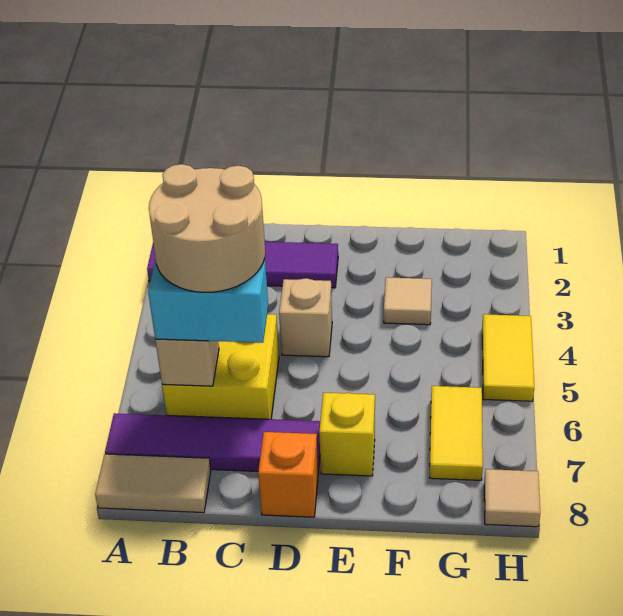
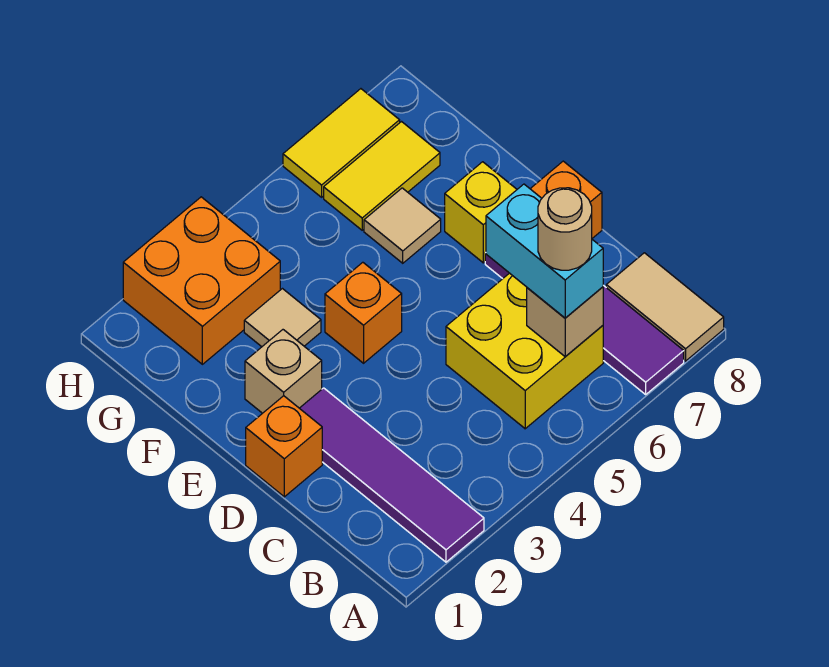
tan round brick B5:C6 level 4 -> tan round brick B6 level 4
none -> orange brick D1 level 1
tan brick D4 level 1 -> tan brick E2 level 1
none -> orange brick E4 level 1
none -> orange brick G2:H3 level 1
yellow tile H4:H5 level 1 -> yellow tile H6:H7 level 1
tan tile H8 level 1 -> tan tile F6 level 1

